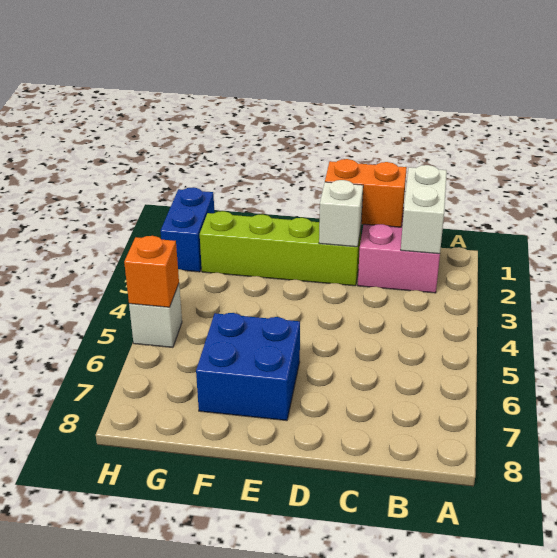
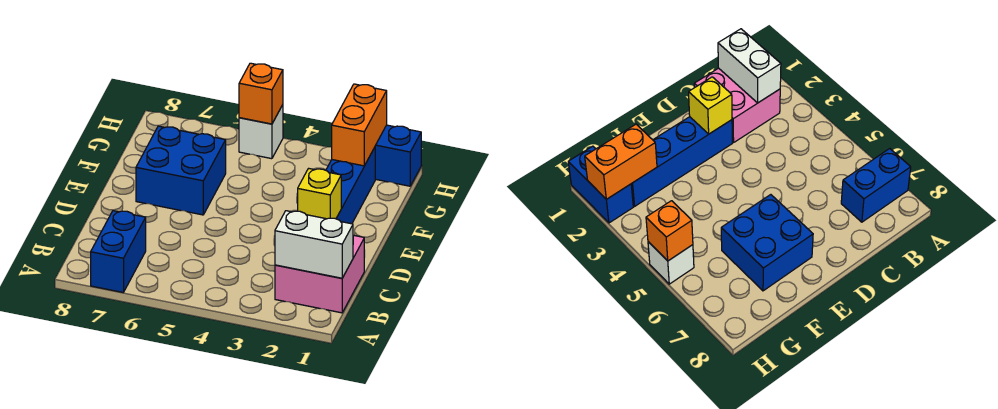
none -> blue brick A7:B7 level 1
orange brick C1:D1 level 2 -> orange brick G2:H2 level 2
lime brick D2:G2 level 1 -> blue brick D2:G2 level 1
white brick D2 level 2 -> yellow brick D2 level 2

